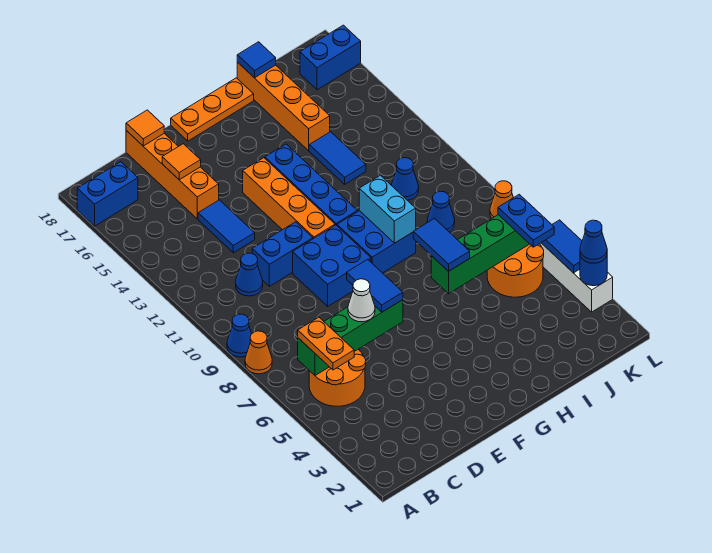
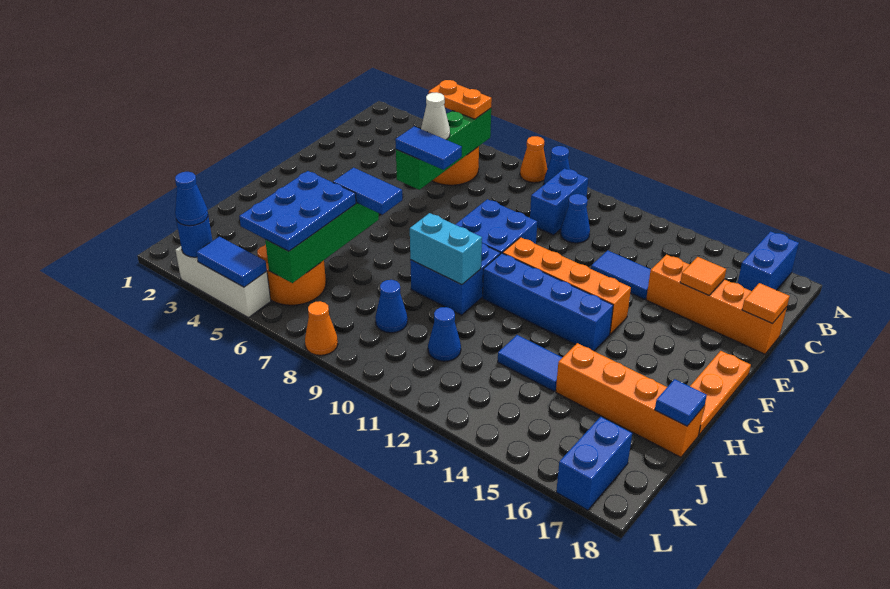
blue brick D11:E11 level 1 -> blue brick B10:C10 level 1
blue plate K5:K6 level 3 -> blue plate I5:K6 level 3

